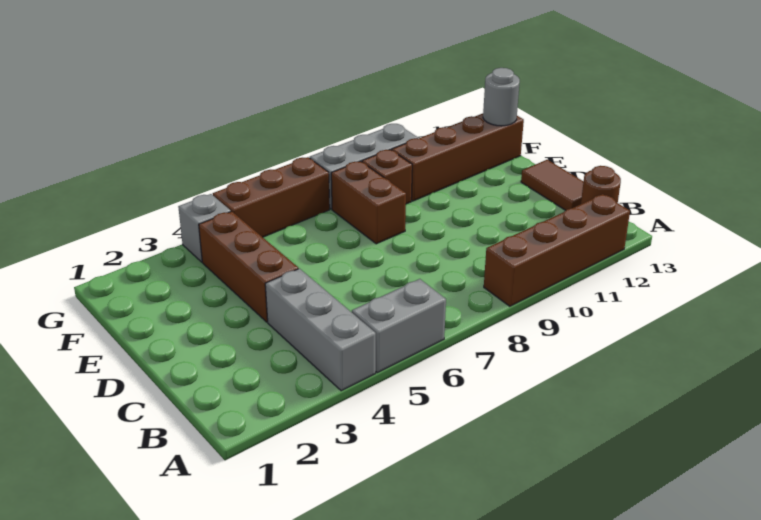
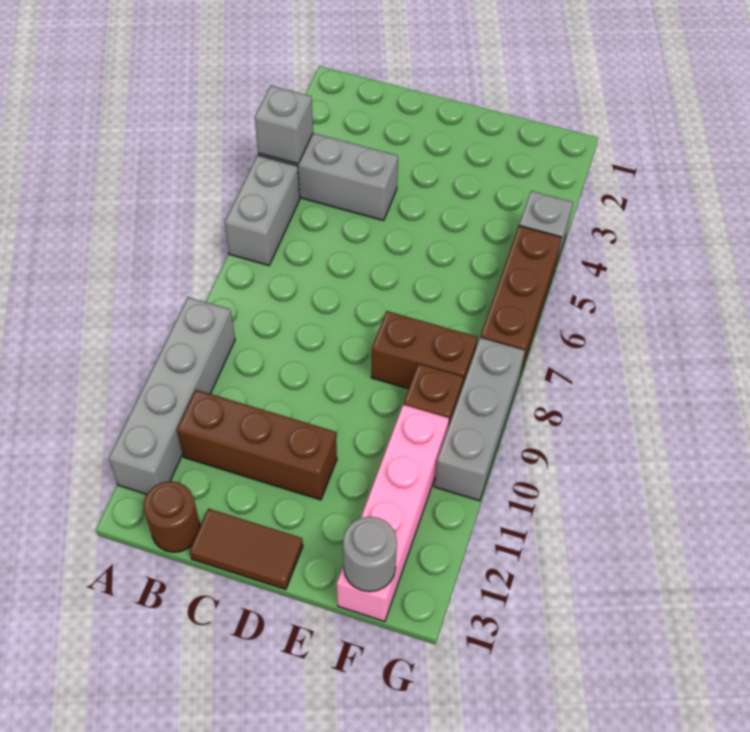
none -> grey brick A4 level 2
brown brick A9:A12 level 1 -> grey brick A9:A12 level 1
brown brick D4:F4 level 1 -> brown brick B11:D11 level 1
brown brick F10:F13 level 1 -> pink brick F10:F13 level 1

